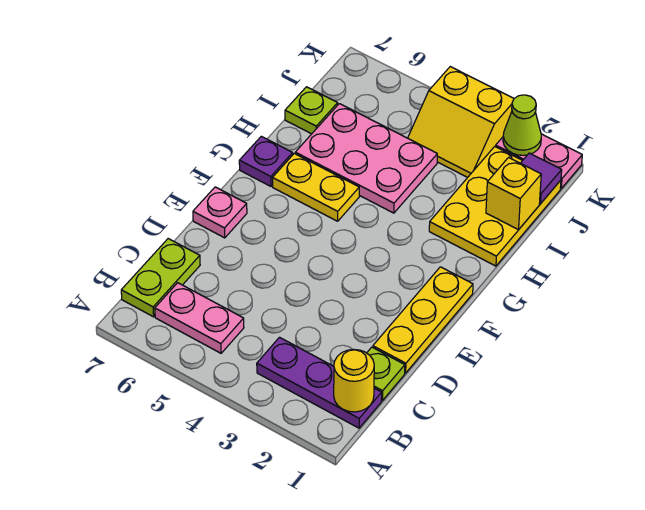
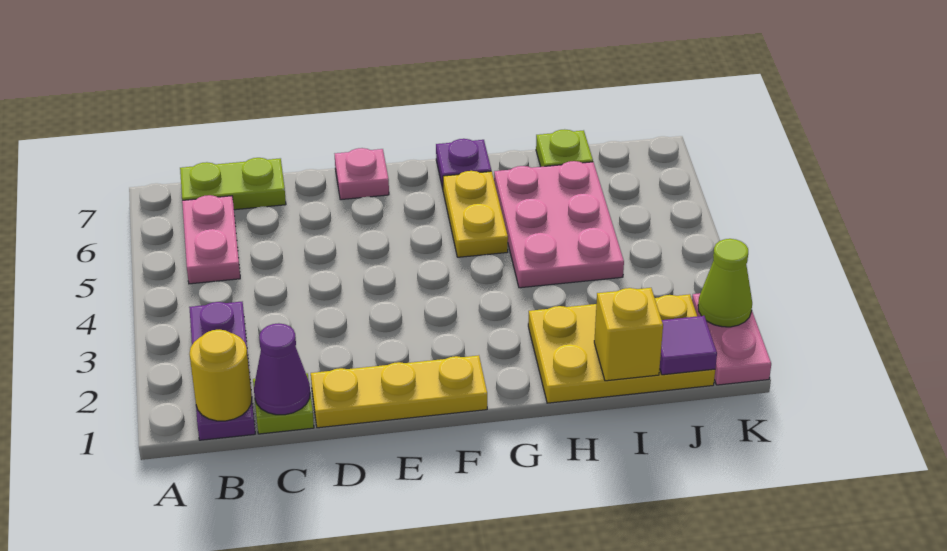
none -> purple cone C1 level 2
yellow slope J3:K4 level 1 top K -> none

